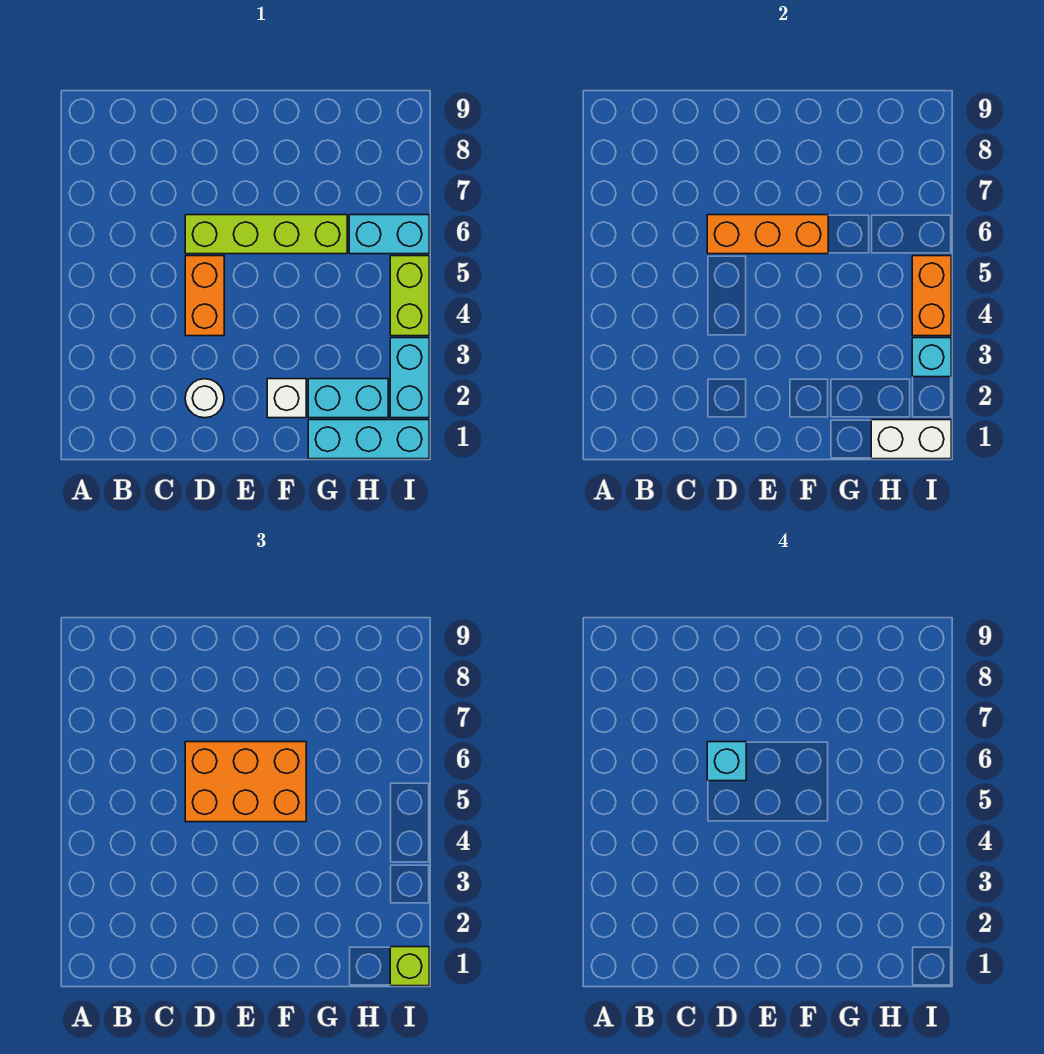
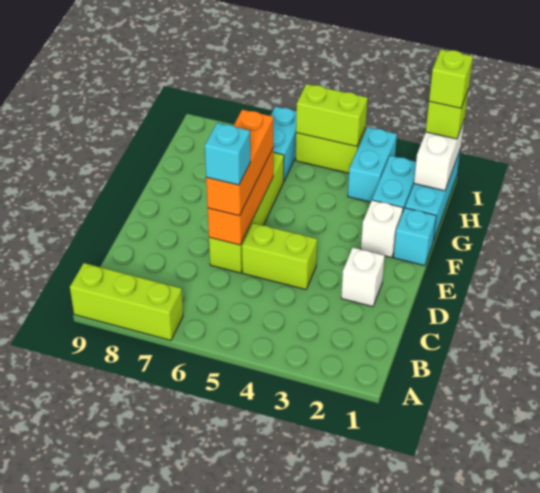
none -> lime brick A7:A9 level 1
white round brick D2 level 1 -> white brick D2 level 1
orange brick D4:D5 level 1 -> lime brick D4:D5 level 1
orange brick D5:F6 level 3 -> orange brick D6:F6 level 3
none -> lime brick I1 level 4
cyan brick I2:I3 level 1 -> cyan brick H3:I3 level 1
cyan brick I3 level 2 -> cyan brick F1 level 1
orange brick I4:I5 level 2 -> lime brick I4:I5 level 2

